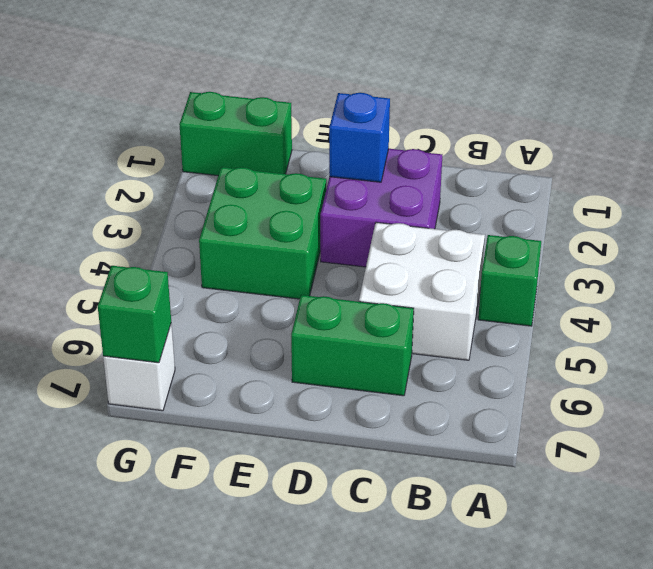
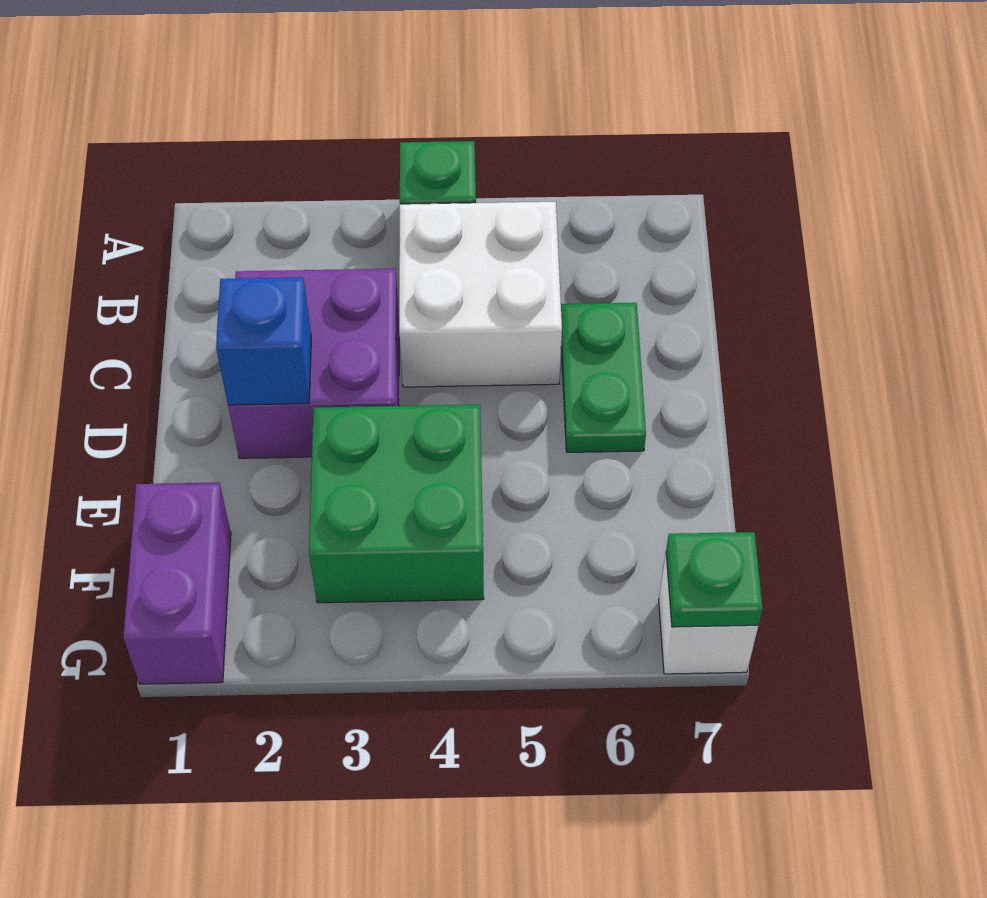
green brick C6:D6 level 1 -> green plate C6:D6 level 1
green brick F1:G1 level 1 -> purple brick F1:G1 level 1
green brick G7 level 2 -> green plate G7 level 2

